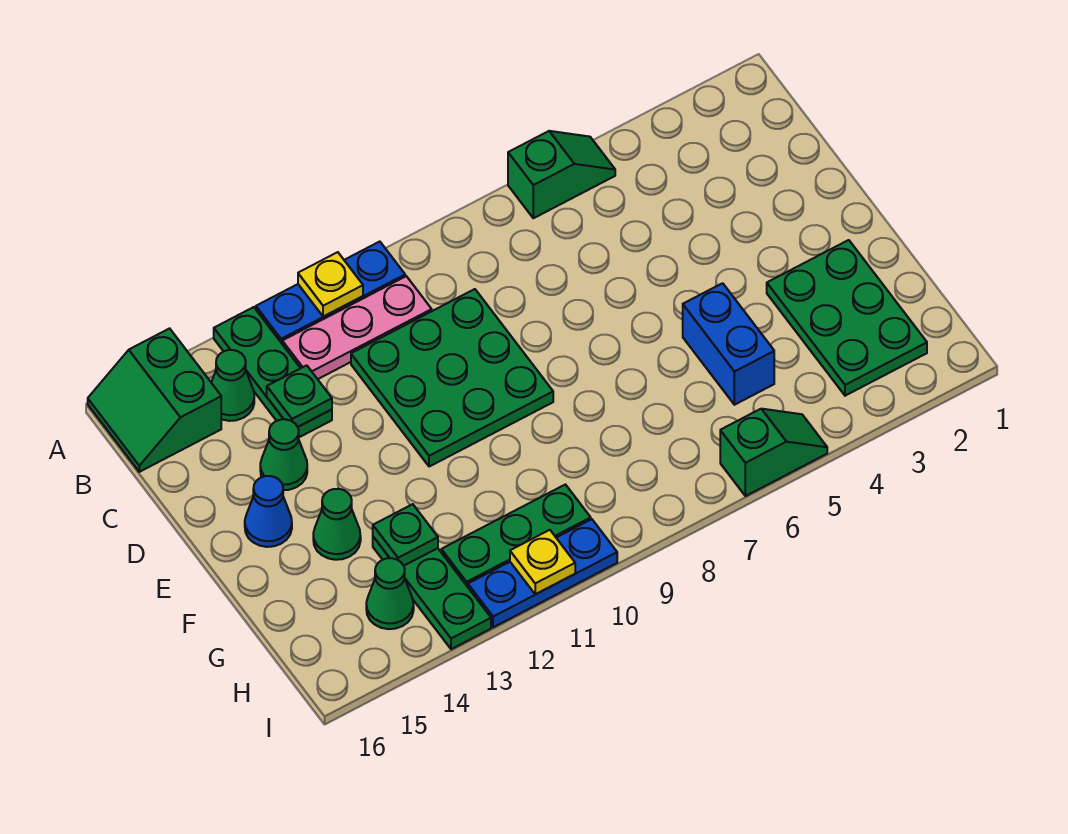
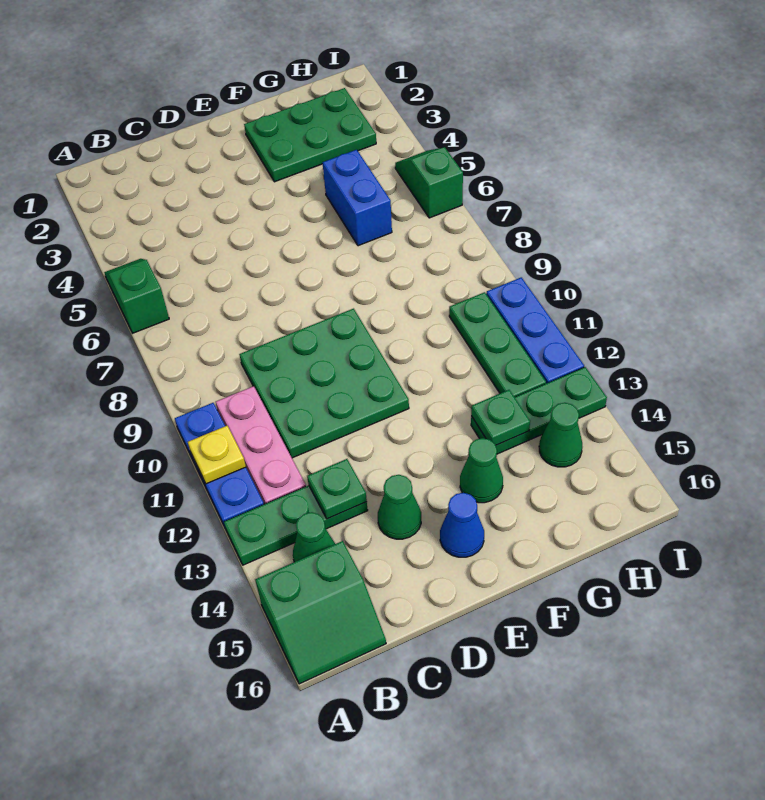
blue brick F5:G5 level 1 -> blue brick G5:G6 level 1
yellow plate I11 level 2 -> none

